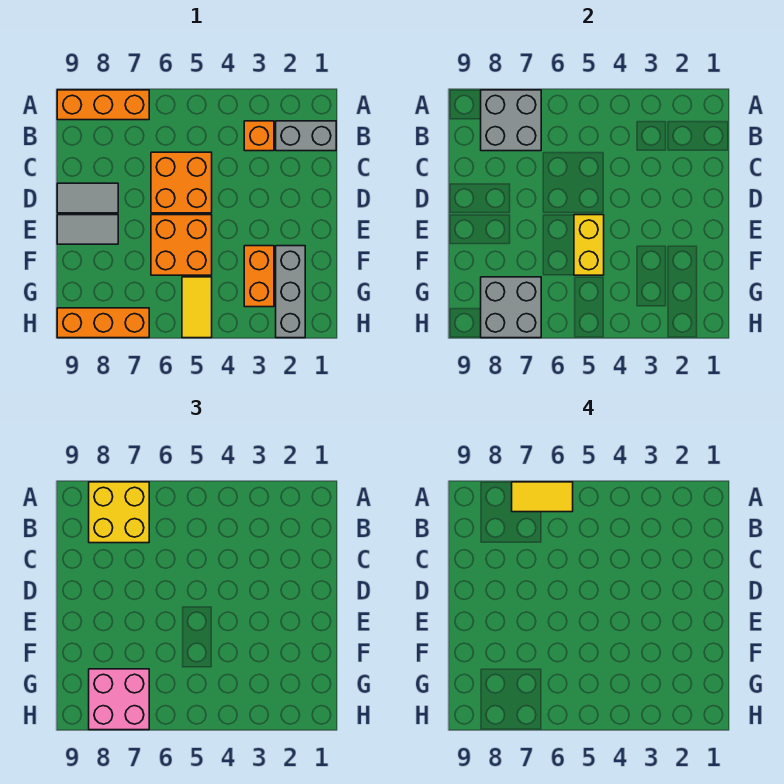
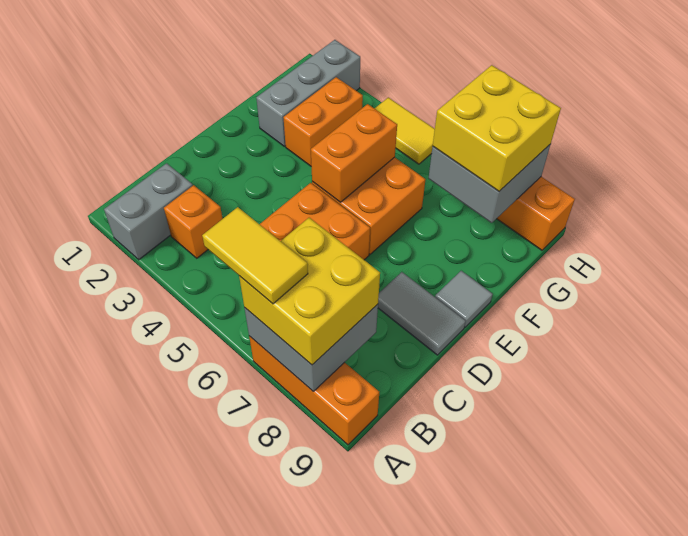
grey brick B1:B2 level 1 -> grey brick A2:B2 level 1
yellow brick E5:F5 level 2 -> orange brick E5:F5 level 2
grey tile E8:E9 level 1 -> grey tile E9 level 1
yellow tile G5:H5 level 1 -> yellow tile H4:H5 level 1
pink brick G7:H8 level 3 -> yellow brick G7:H8 level 3

